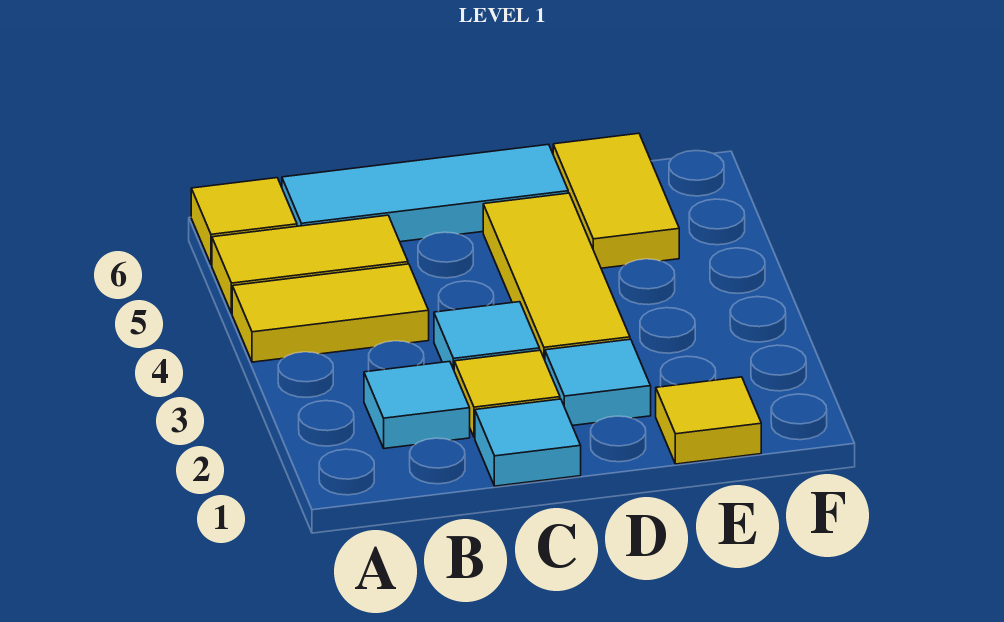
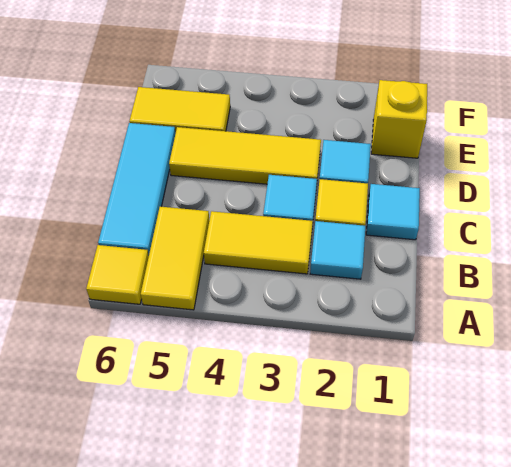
yellow tile A4:B4 level 1 -> yellow tile B3:B4 level 1
yellow tile E1 level 1 -> yellow brick E1 level 1

